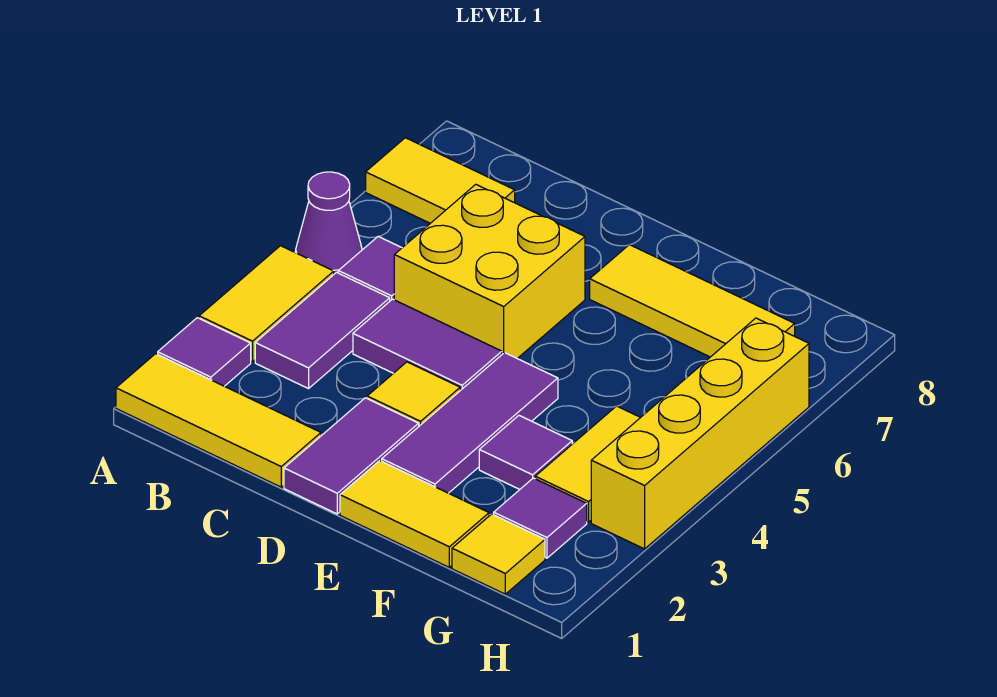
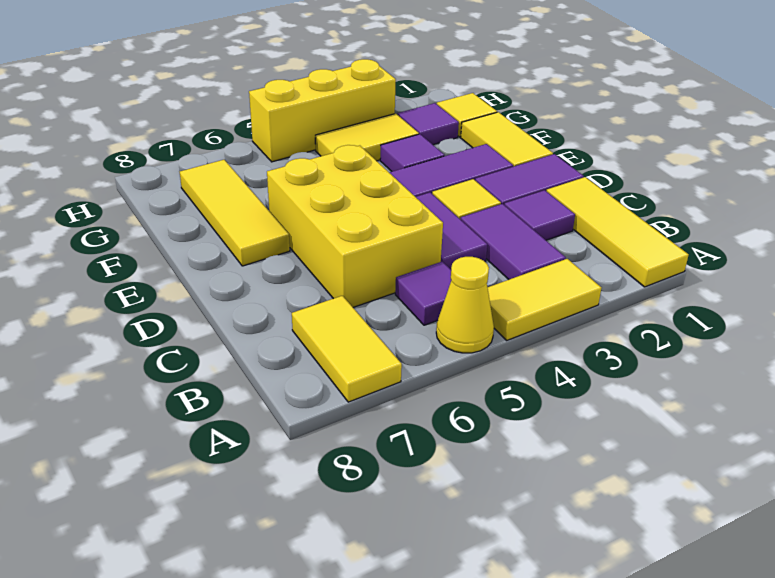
purple tile A2 level 1 -> purple tile C2 level 1
purple cone A5 level 1 -> yellow cone A5 level 1
purple tile B3:B4 level 1 -> purple tile B3:C3 level 1
yellow brick C5:D6 level 1 -> yellow brick C5:E6 level 1
yellow brick H3:H6 level 1 -> yellow brick H3:H5 level 1

